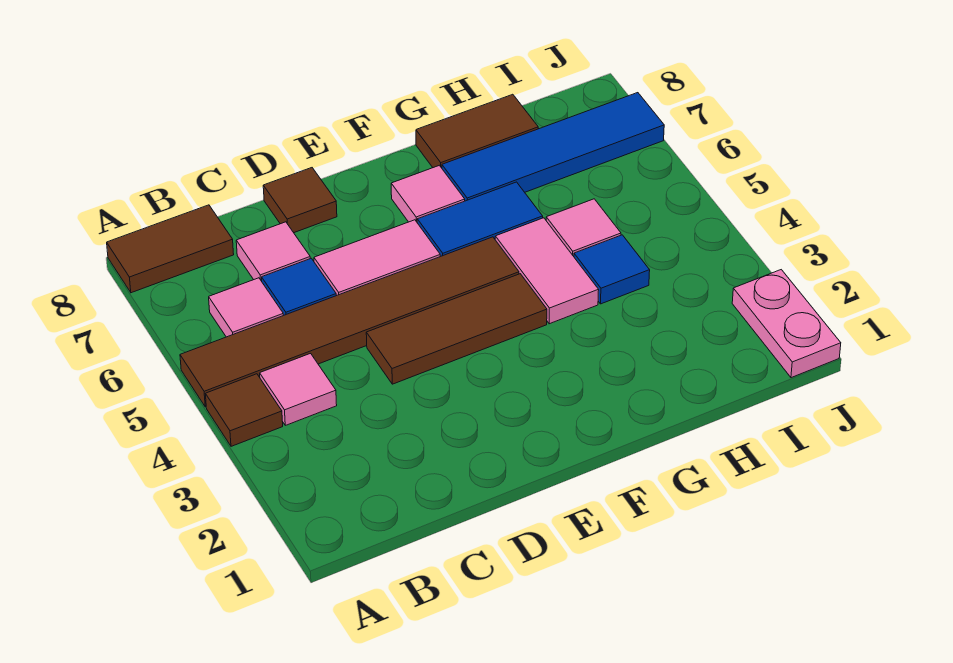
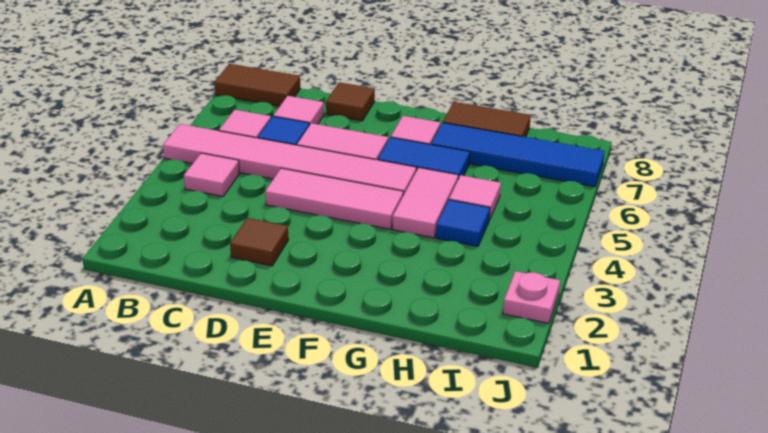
brown tile A4 level 1 -> brown tile D2 level 1
brown tile A5:F5 level 1 -> pink tile A5:F5 level 1
brown tile D4:F4 level 1 -> pink tile D4:F4 level 1
pink plate J1:J2 level 1 -> pink plate J2 level 1

